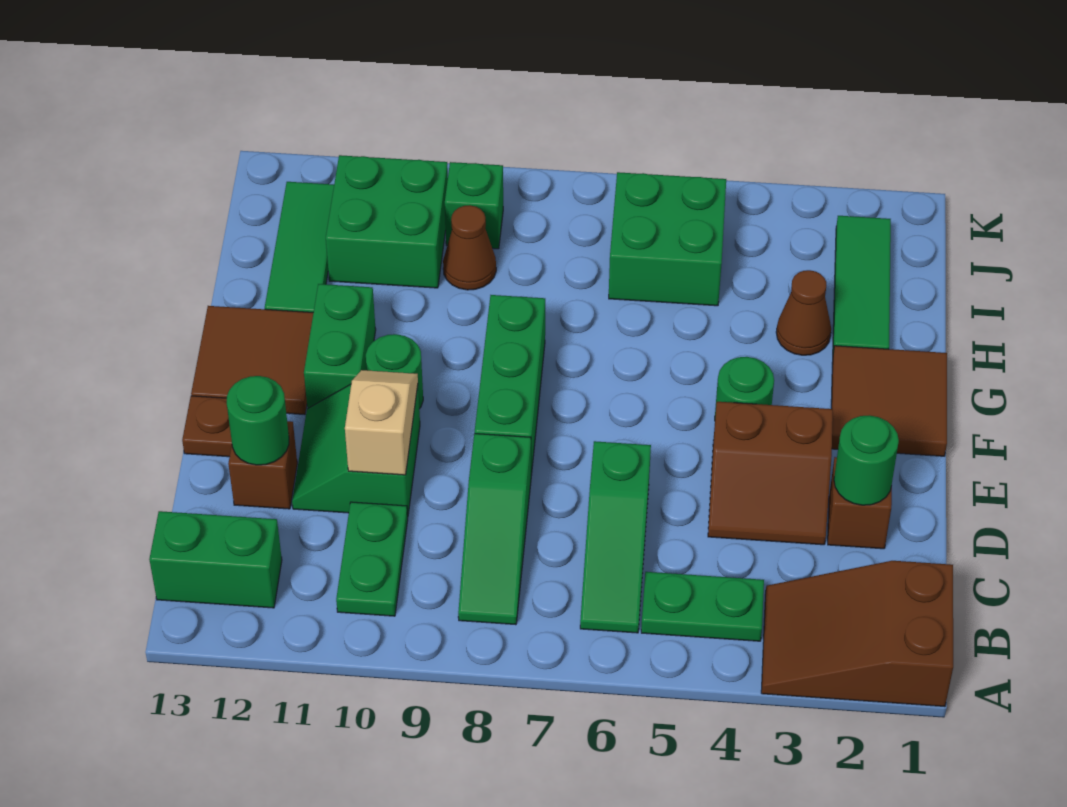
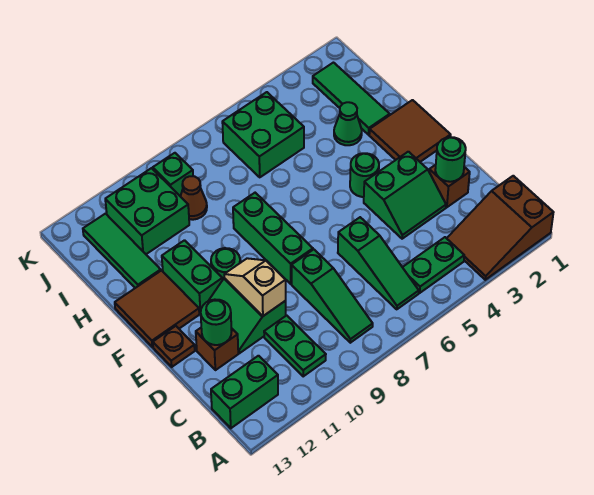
brown slope D3:E4 level 1 top E -> green slope D3:E4 level 1 top E
brown cone H3 level 1 -> green cone H3 level 1

